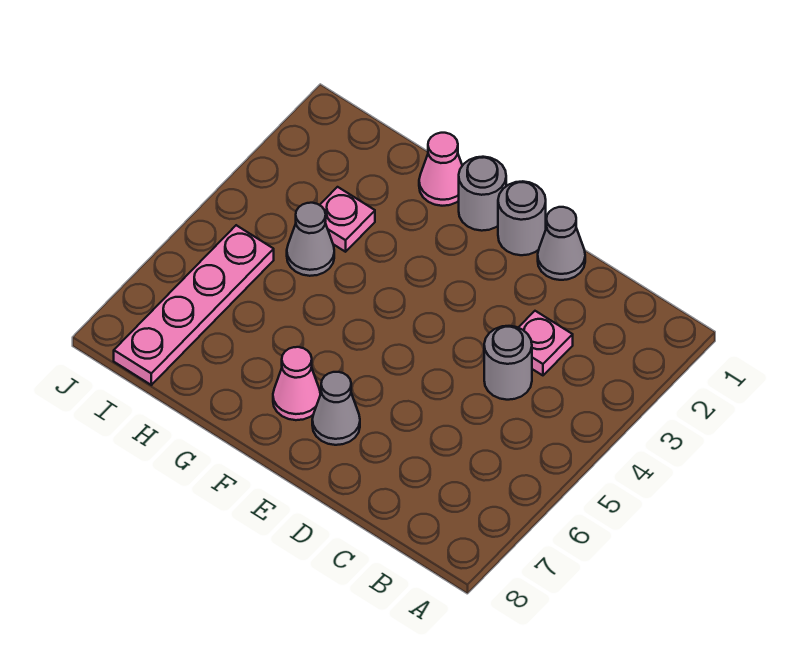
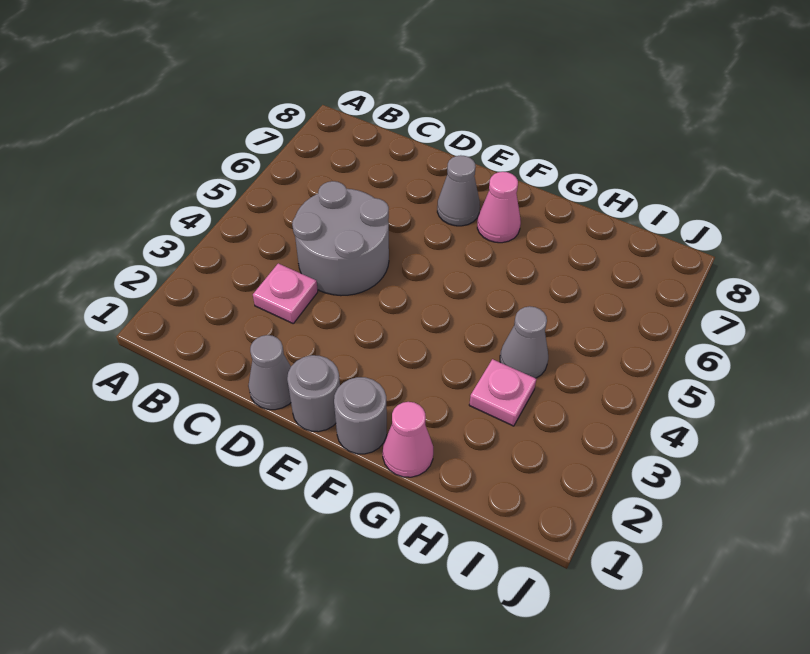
grey round brick C4 level 1 -> grey round brick C4:D5 level 1
pink plate I5:I8 level 1 -> none

